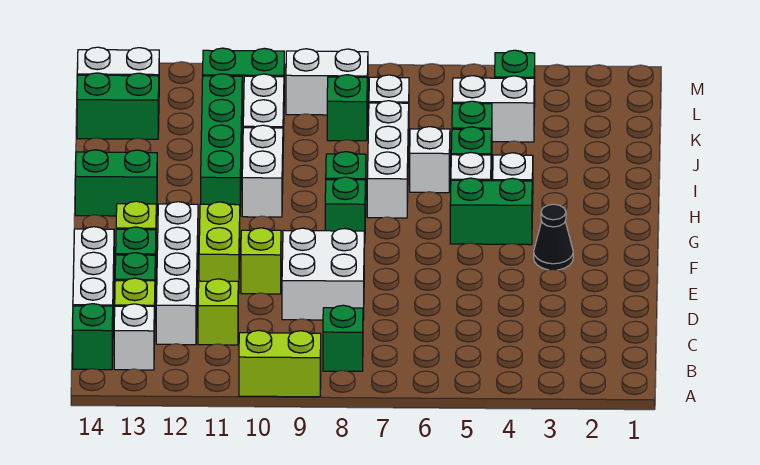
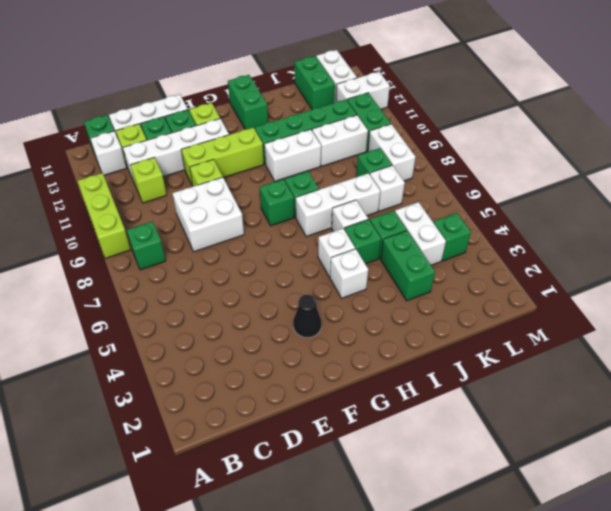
lime brick A9:A10 level 1 -> lime brick A9:A11 level 1
lime brick E11:F11 level 1 -> lime brick E11:G11 level 1
green brick G4:G5 level 1 -> green brick J3:J4 level 1
none -> white brick L12:M12 level 1

